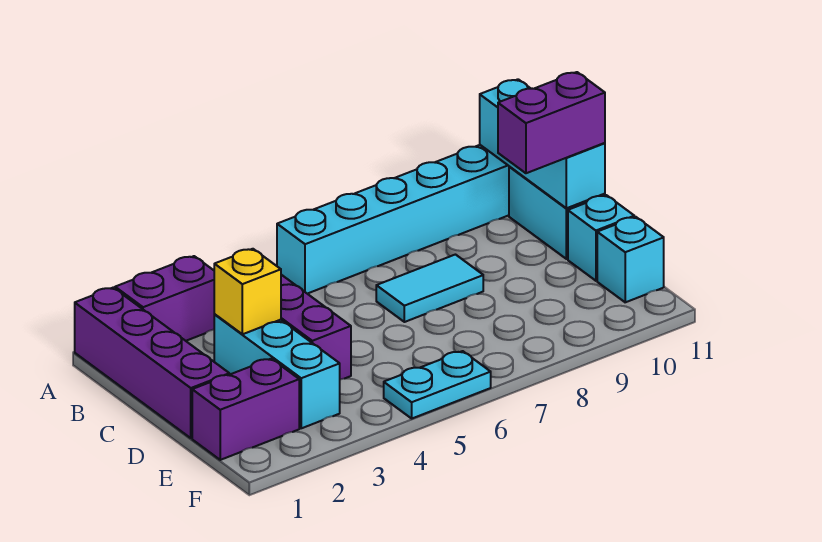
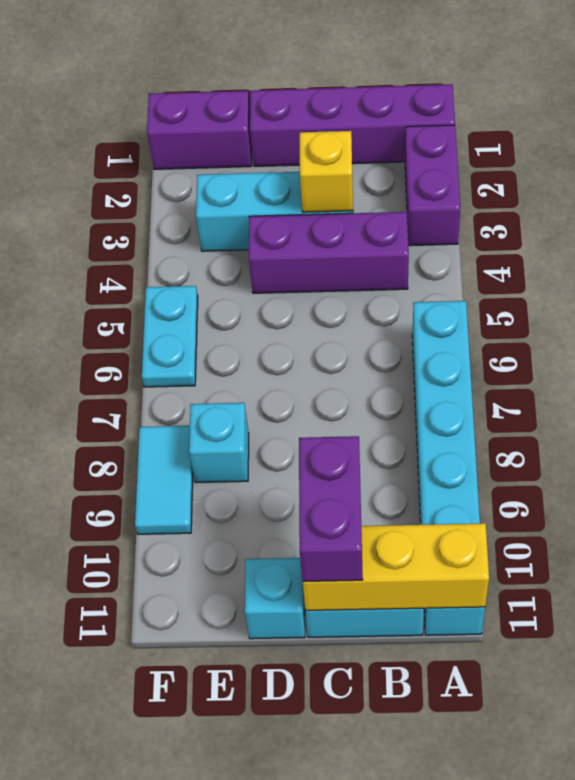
cyan brick A11:C11 level 2 -> yellow brick A11:C11 level 2
cyan tile C7:C8 level 1 -> cyan tile F8:F9 level 1
purple brick E1:E2 level 1 -> purple brick E1:F1 level 1
cyan brick E11 level 1 -> cyan brick E8 level 1

